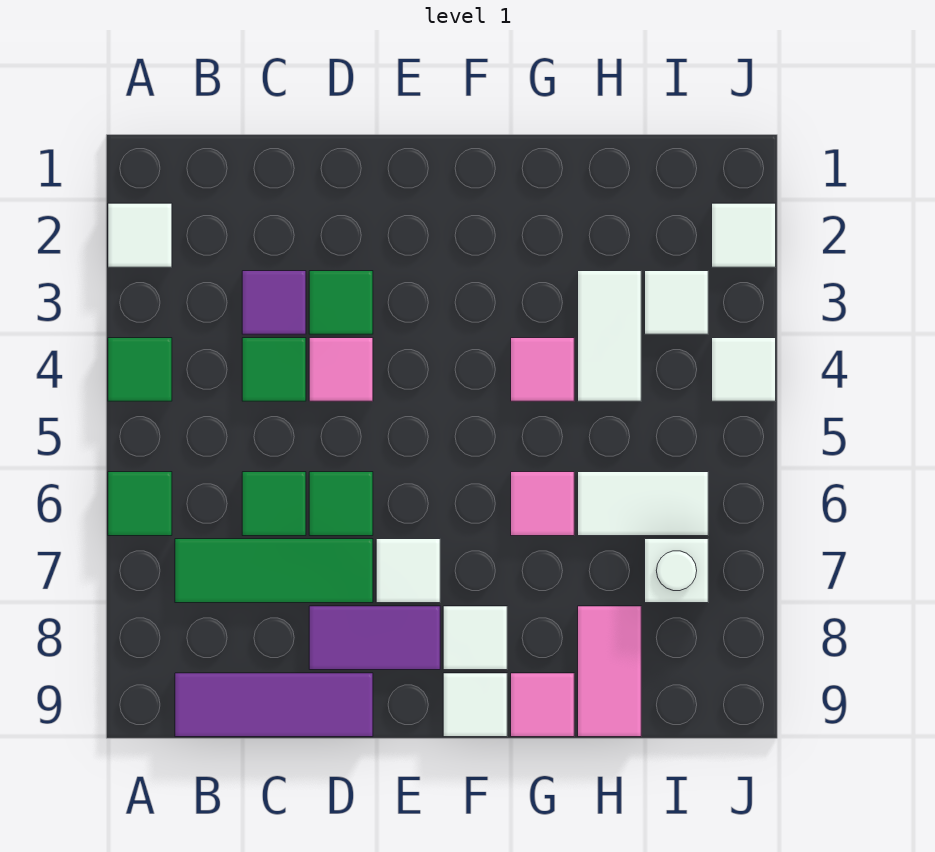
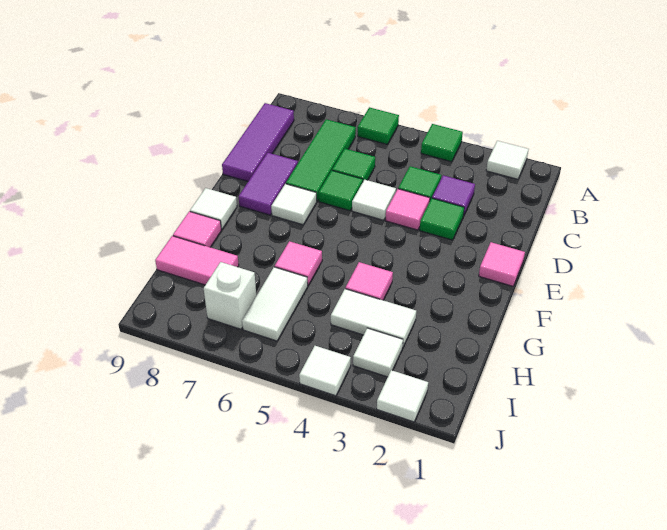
none -> pink tile E1 level 1
white tile F8 level 1 -> white tile D5 level 1

